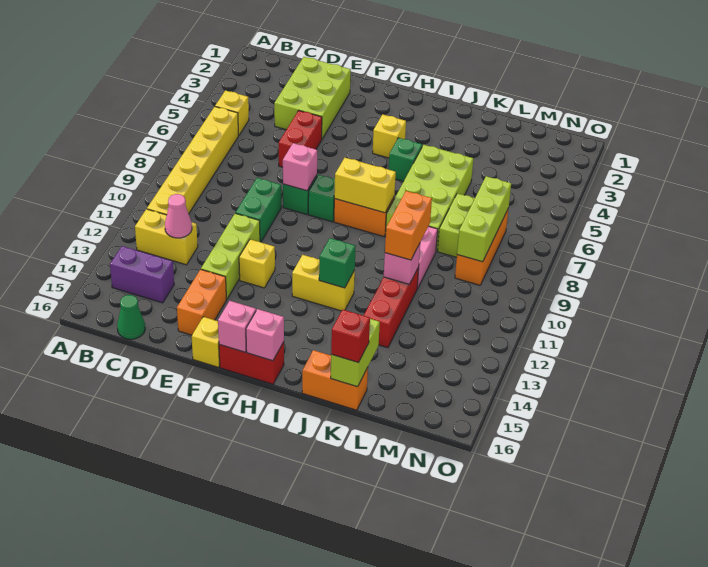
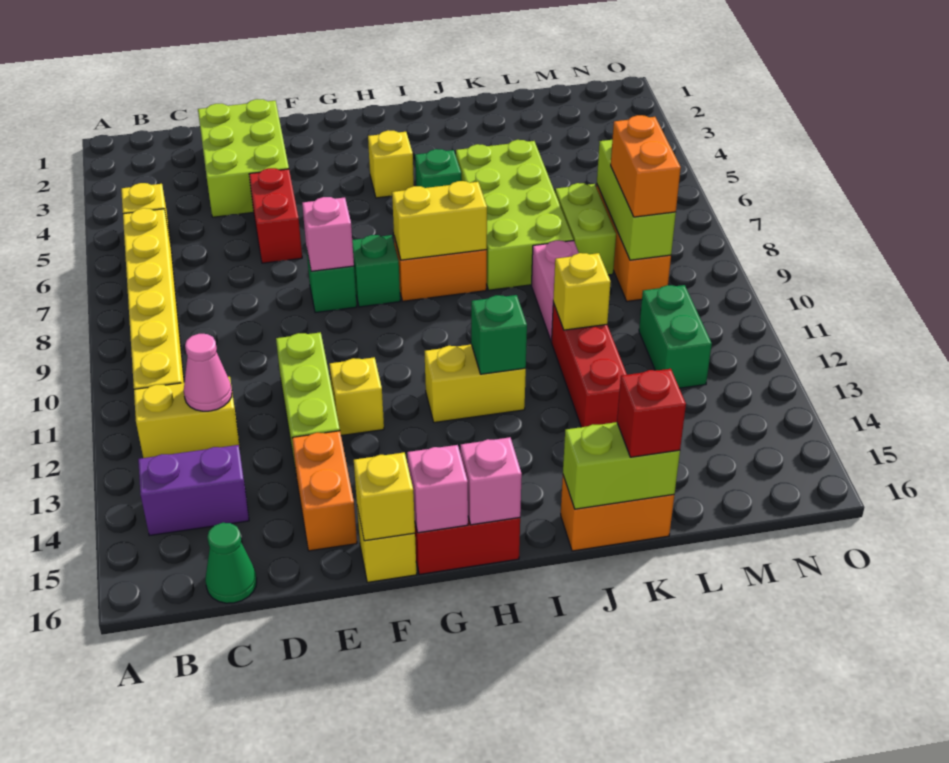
green brick E9:E10 level 1 -> green brick M11:M12 level 1
none -> yellow brick F16 level 2
orange brick K10:K11 level 3 -> orange brick M8:M9 level 3
pink brick K11 level 2 -> yellow brick K11 level 2
lime brick K15:K16 level 2 -> lime brick J16:K16 level 2

